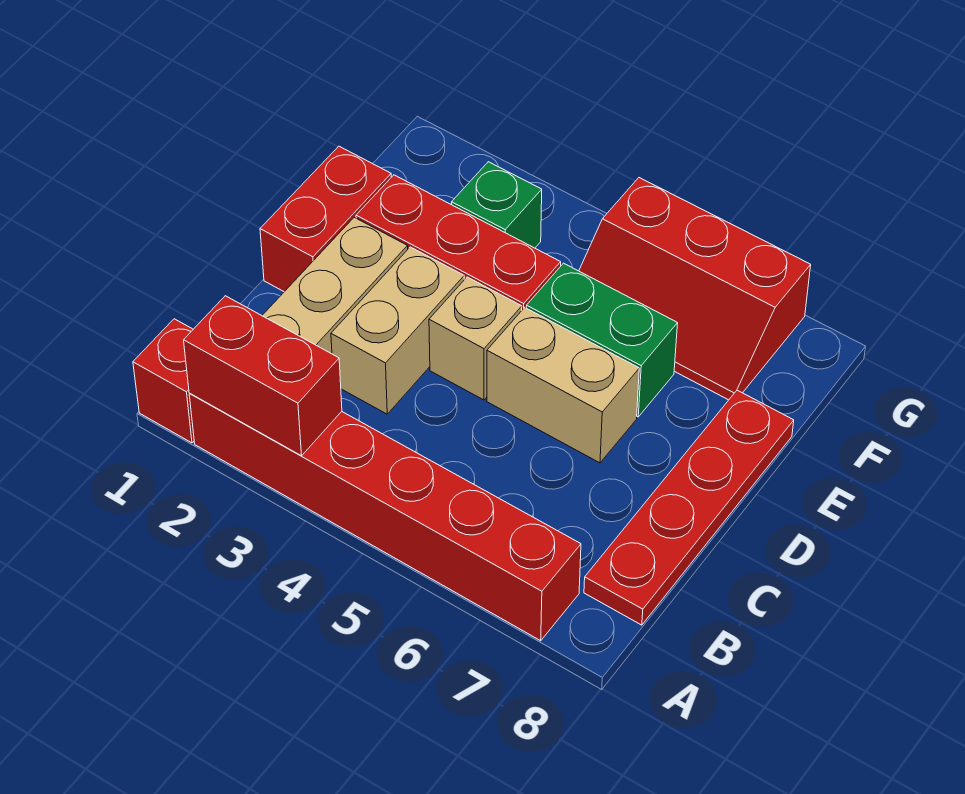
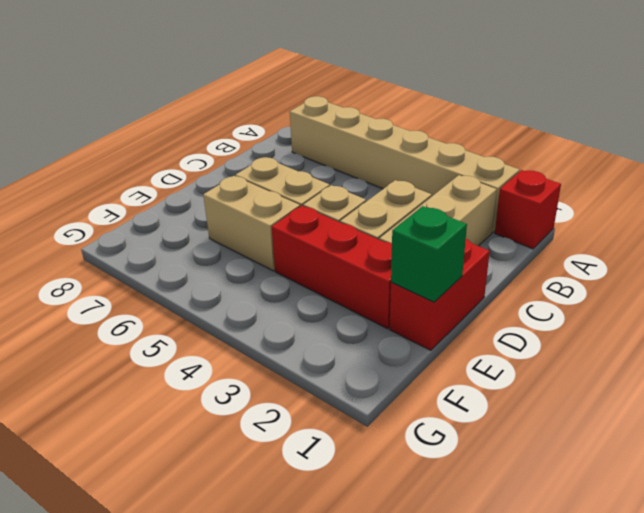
red brick A2:A7 level 1 -> tan brick A2:A7 level 1
red brick A2:A3 level 2 -> none
red plate B8:E8 level 1 -> none
green brick E5:E6 level 1 -> tan brick E5:E6 level 1
green brick F3 level 1 -> green brick E1 level 2
red slope F5:G7 level 1 top G -> none

